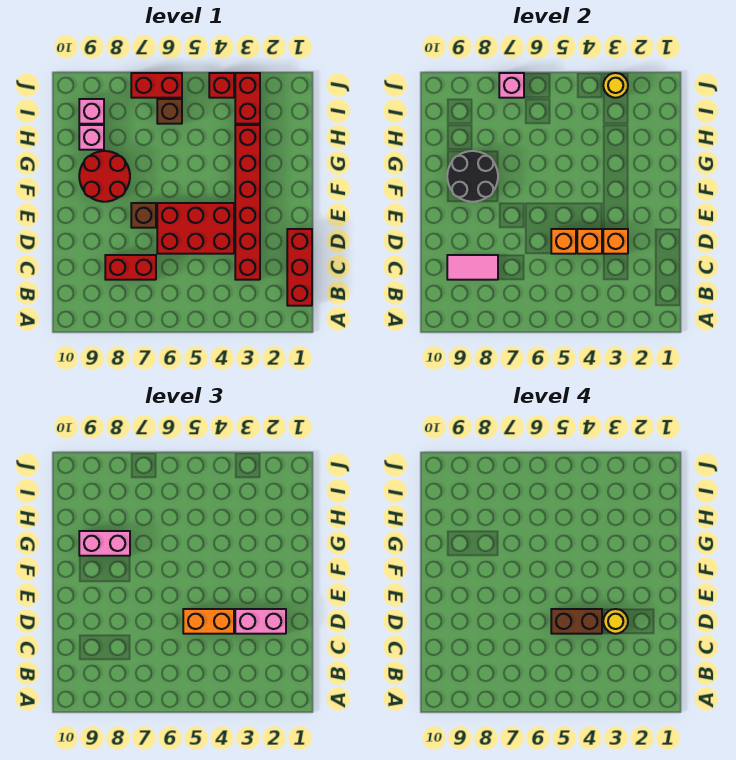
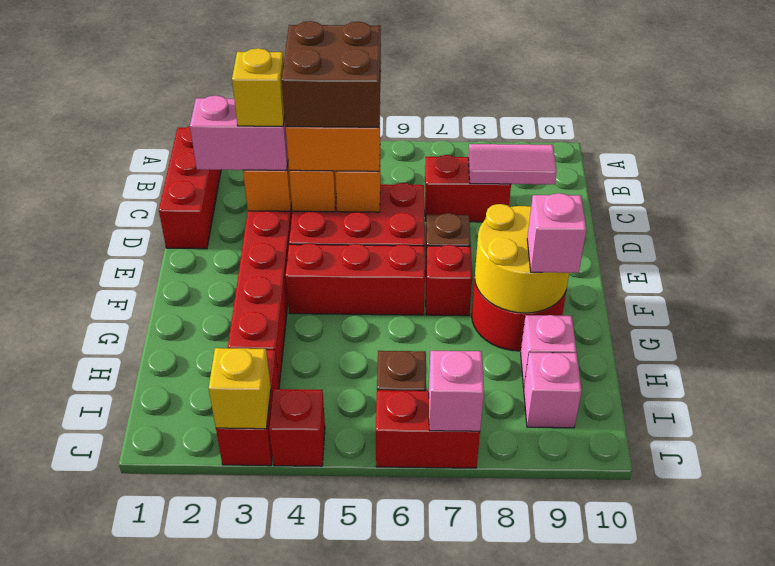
yellow round brick D3 level 4 -> yellow brick D3 level 4
brown brick D4:D5 level 4 -> brown brick C4:D5 level 4
none -> red brick F4:F6 level 1
none -> red brick F7 level 1
black round brick F8:G9 level 2 -> yellow round brick F8:G9 level 2
pink brick G8:G9 level 3 -> pink brick G9 level 3
yellow round brick J3 level 2 -> yellow brick J3 level 2

